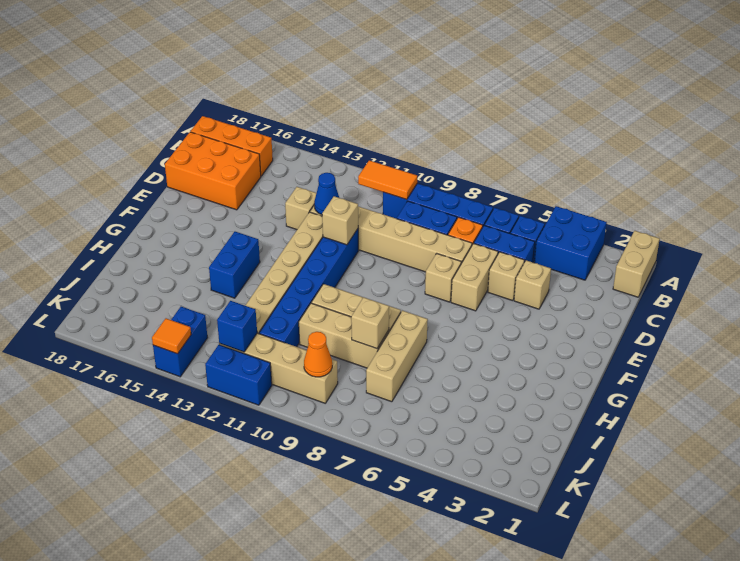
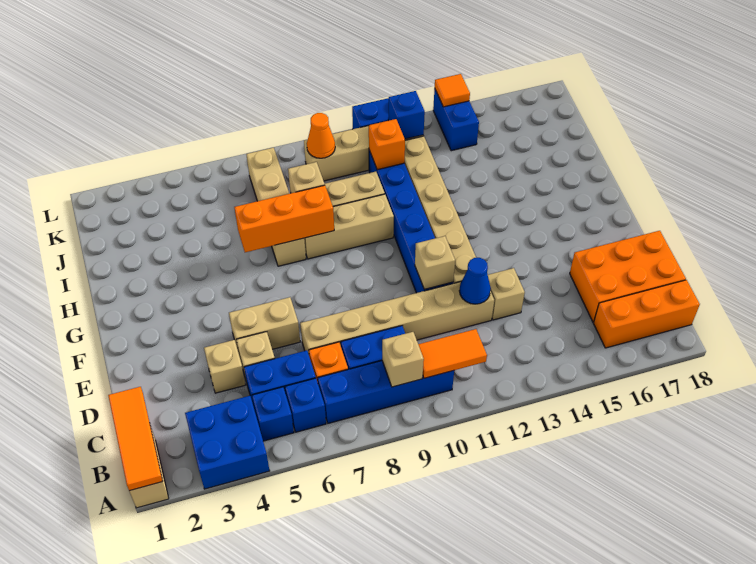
none -> orange tile A1:C1 level 2
tan brick D6:E6 level 1 -> tan brick E5:E6 level 1
tan brick E7 level 1 -> tan brick B9 level 2
blue brick G14:H14 level 1 -> none
none -> orange brick H6:H8 level 2
tan brick H7:J7 level 1 -> tan brick H7:K7 level 1
none -> orange brick J11 level 2

